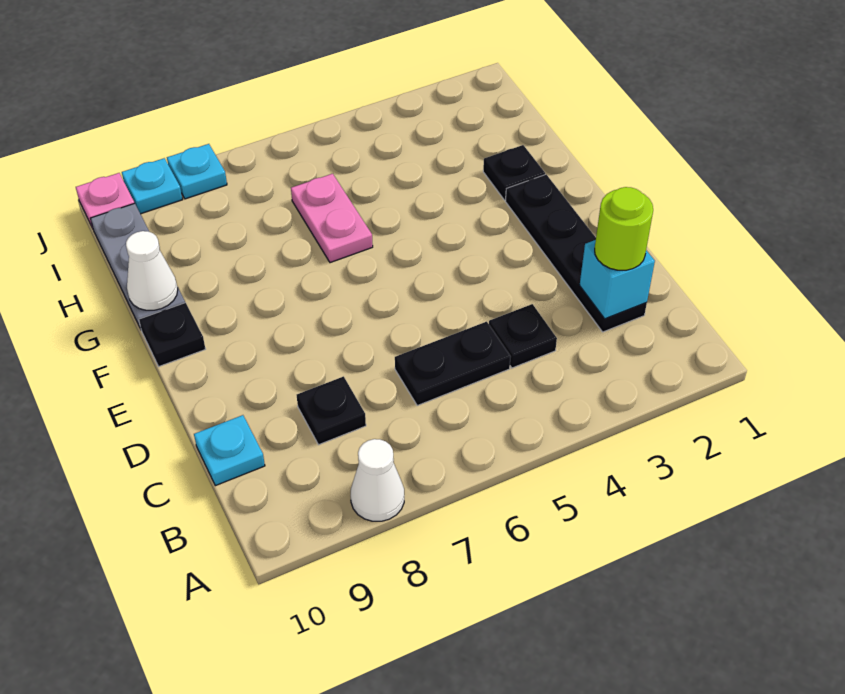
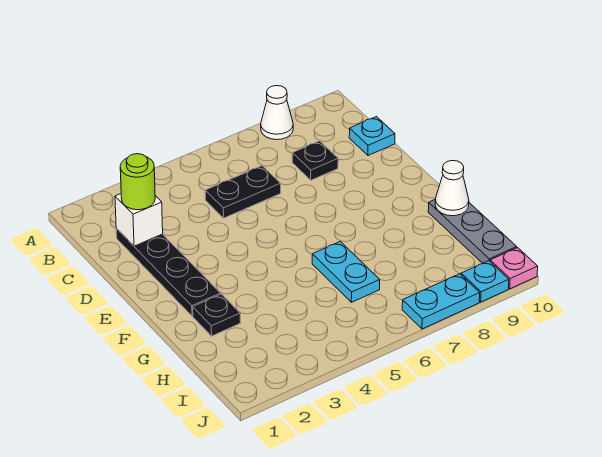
cyan brick C2 level 2 -> white brick C2 level 2
black plate C4 level 1 -> none
black plate F10 level 1 -> none
pink plate G6:H6 level 1 -> cyan plate G6:H6 level 1
cyan plate J8 level 1 -> cyan plate J7:J8 level 1

